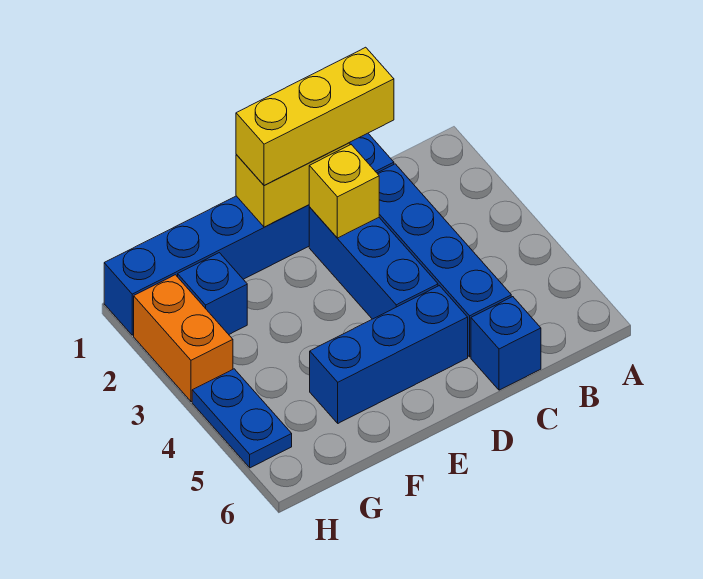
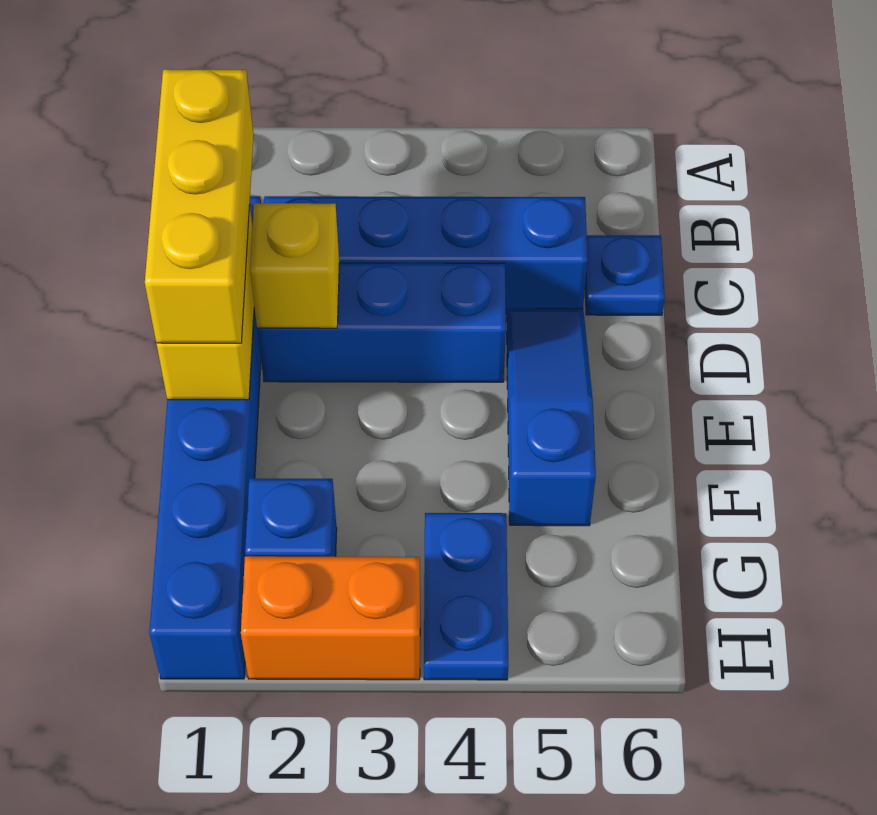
blue brick C6 level 1 -> blue plate C6 level 1
blue brick D5:F5 level 1 -> blue slope D5:F5 level 1 top F
blue plate H4:H5 level 1 -> blue plate G4:H4 level 1

